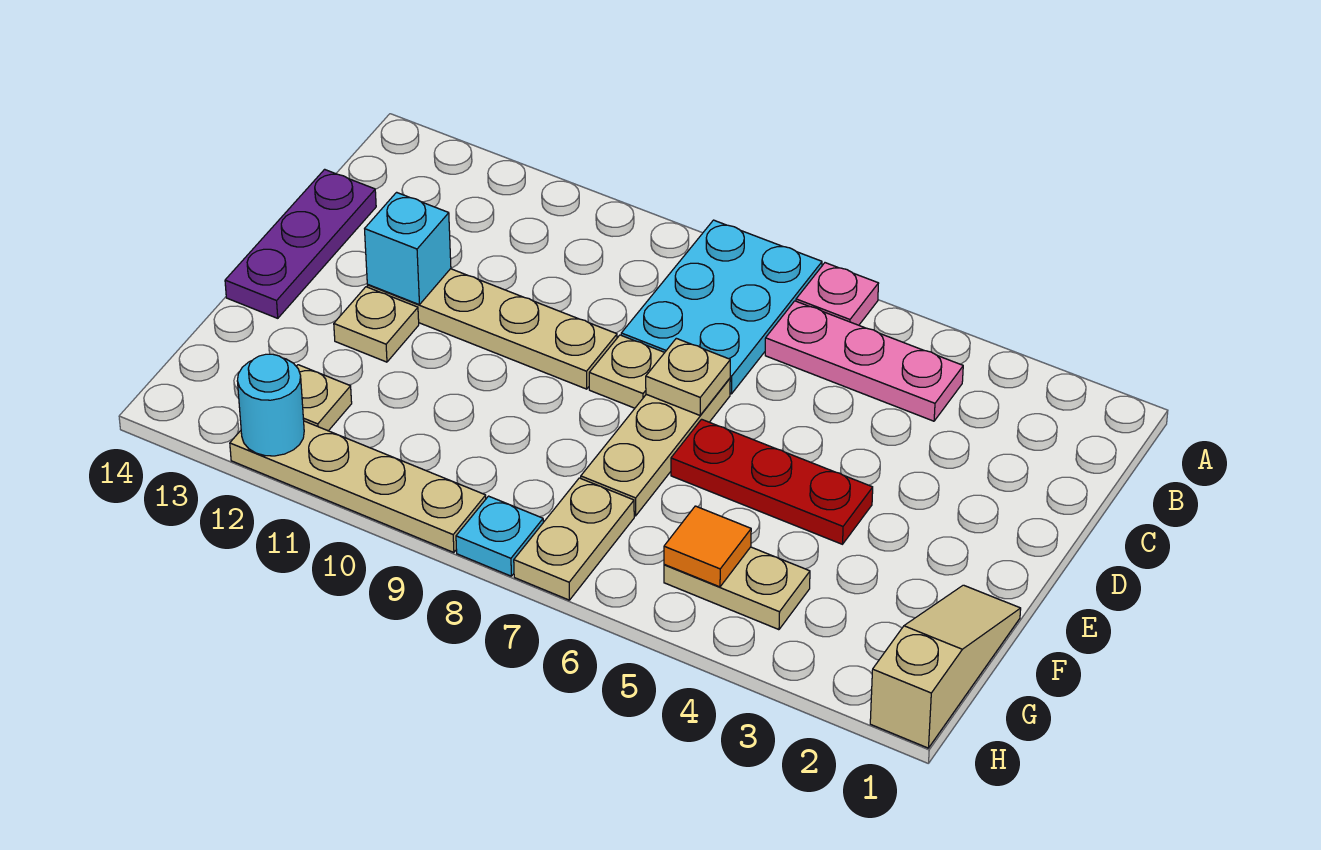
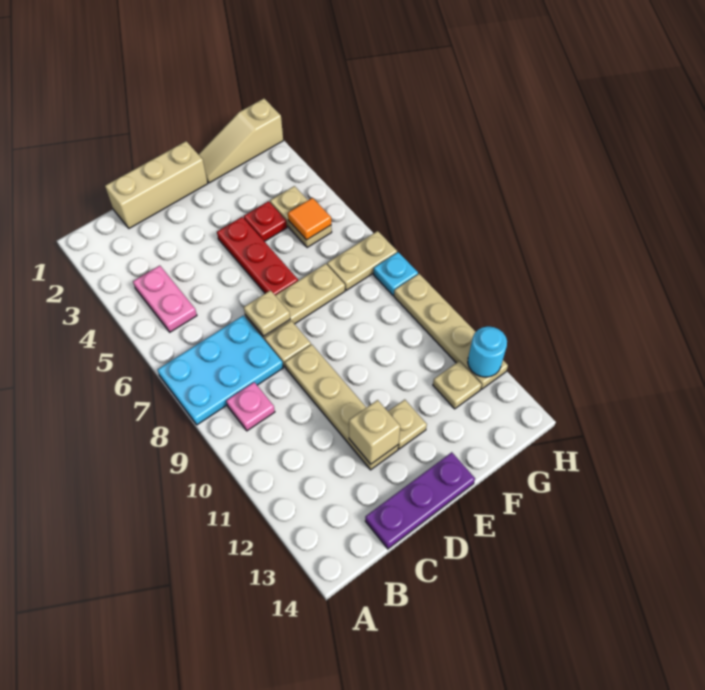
pink plate A6 level 1 -> pink plate B9 level 1
pink plate B4:B6 level 1 -> pink plate B4:B5 level 1
none -> tan brick C1:E1 level 1
cyan brick D12 level 2 -> tan brick D12 level 2
none -> red plate F4 level 1

